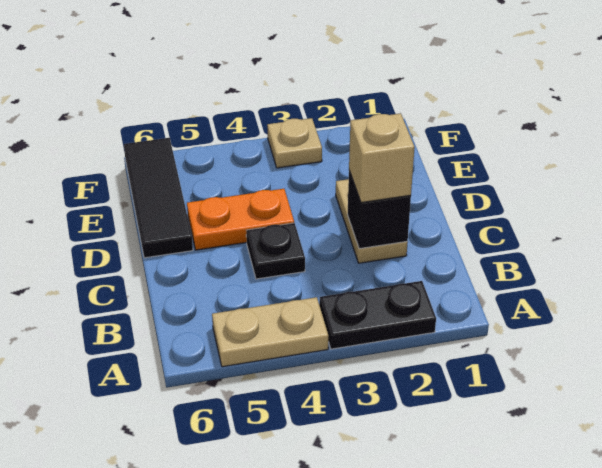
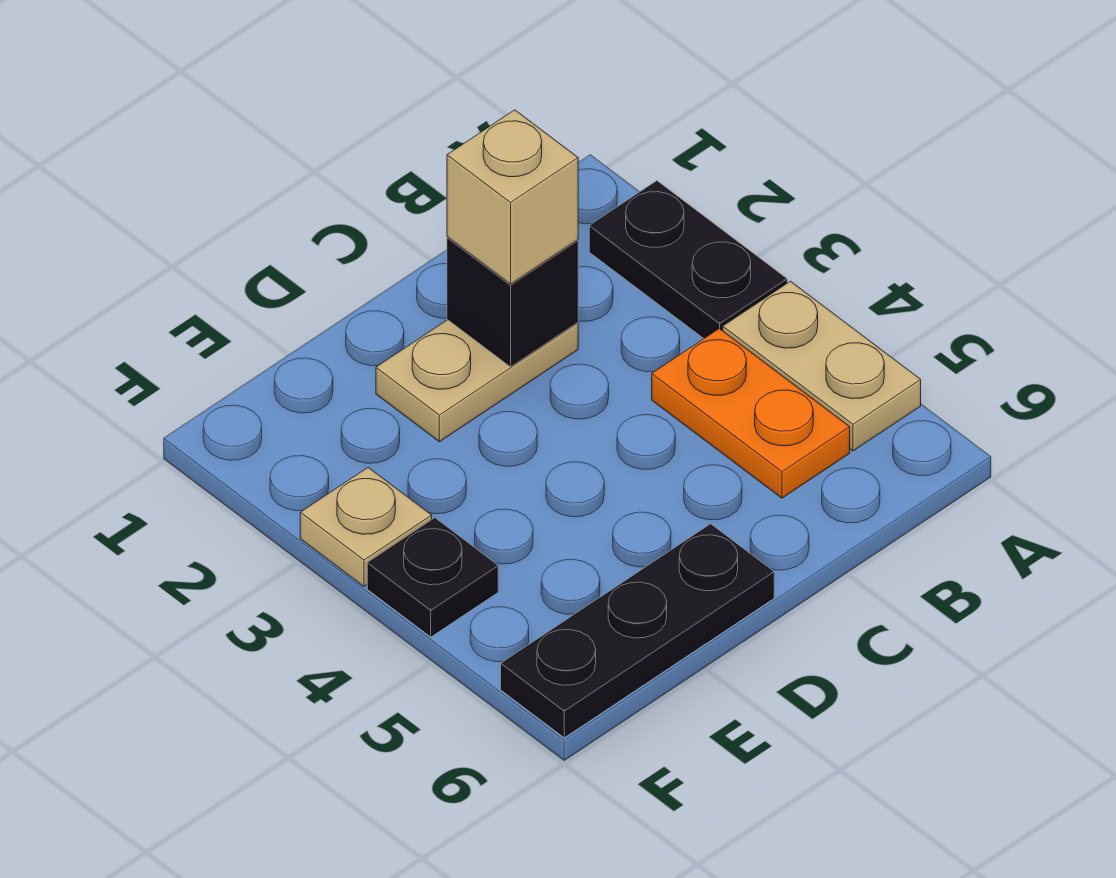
black plate C4 level 1 -> black plate F4 level 1
orange plate D4:D5 level 1 -> orange plate B4:B5 level 1
black tile D6:F6 level 1 -> black plate D6:F6 level 1

